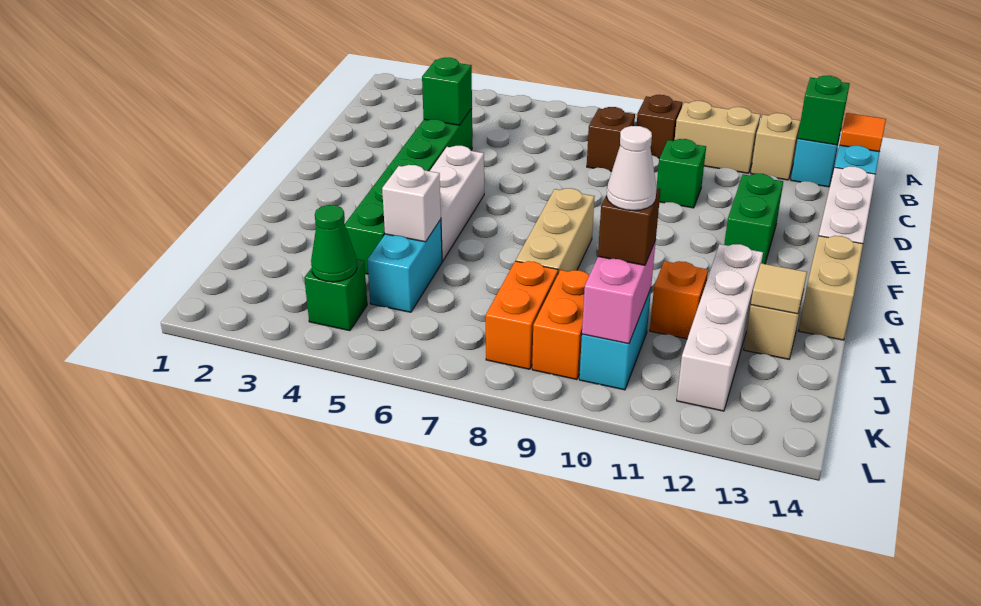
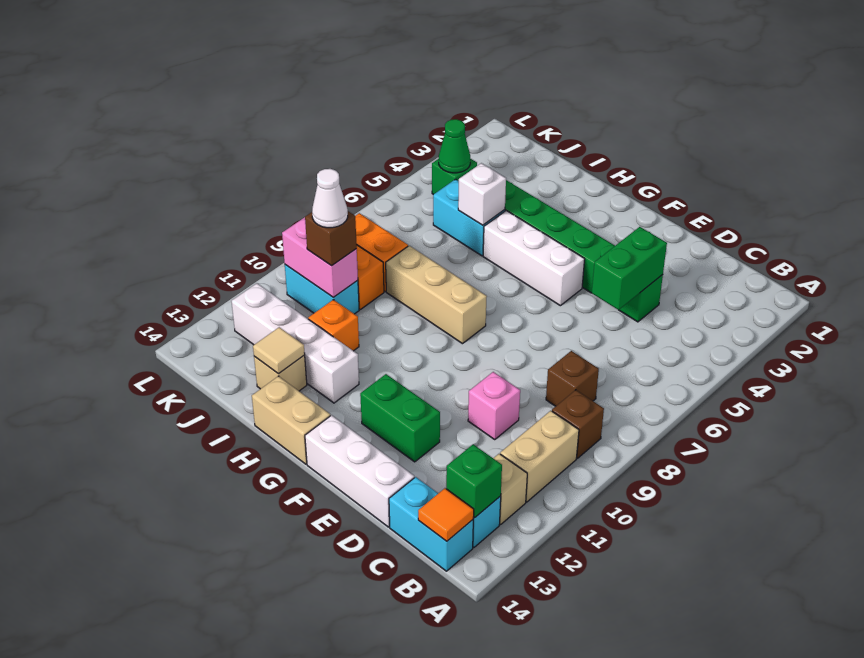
green brick D4 level 2 -> green brick D4:D5 level 2
green brick D10 level 1 -> pink brick D10 level 1

